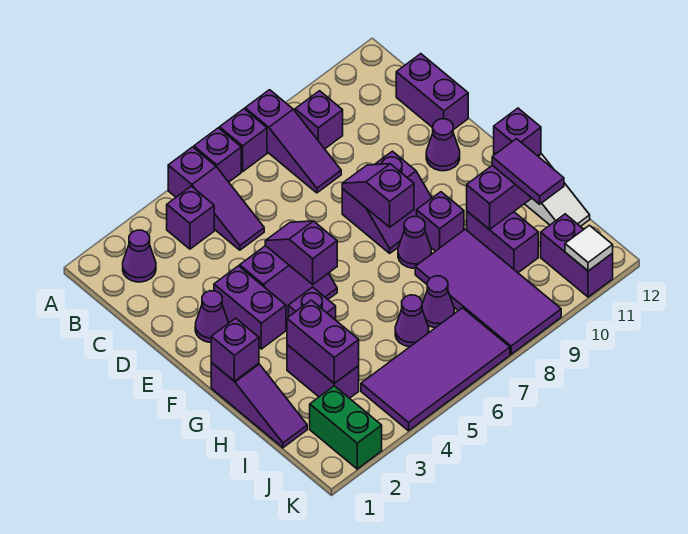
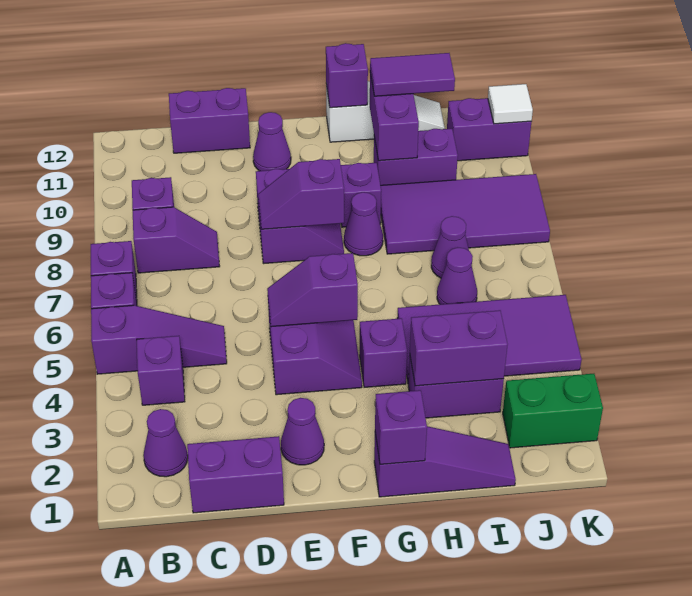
purple slope A8:C8 level 1 top A -> purple slope B8:C8 level 1 top B
purple brick E3:F3 level 1 -> purple brick C1:D1 level 1
purple tile J4:K7 level 1 -> purple tile H4:K5 level 1

